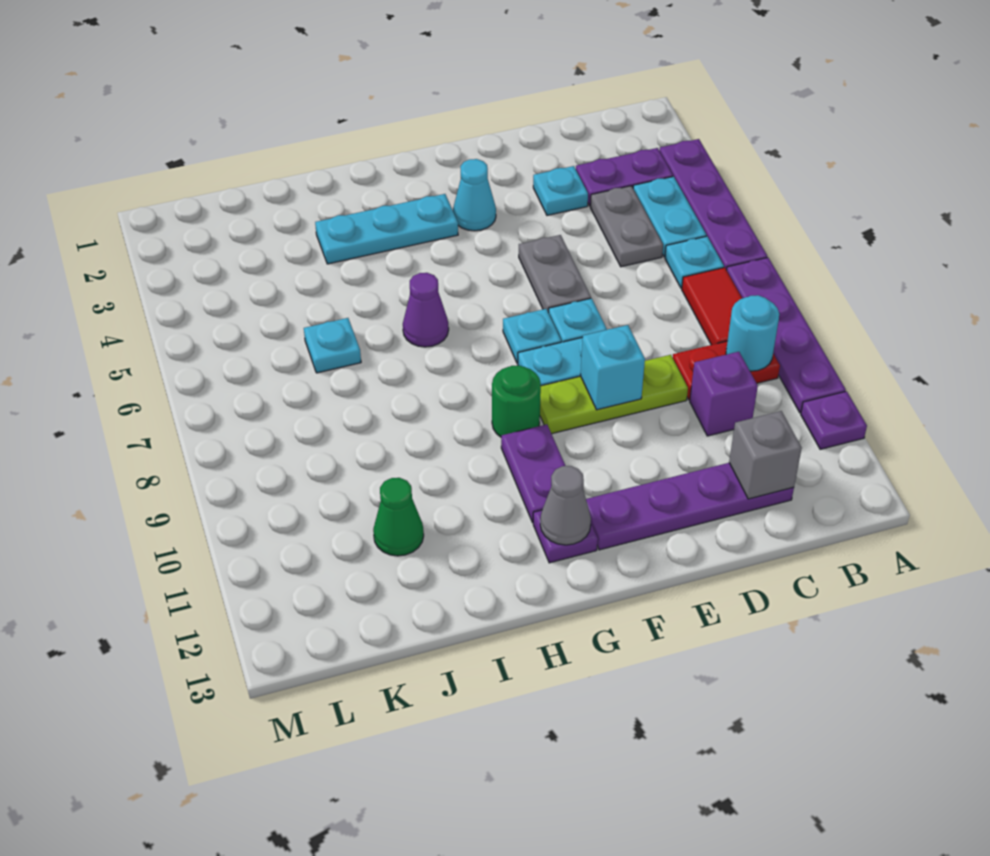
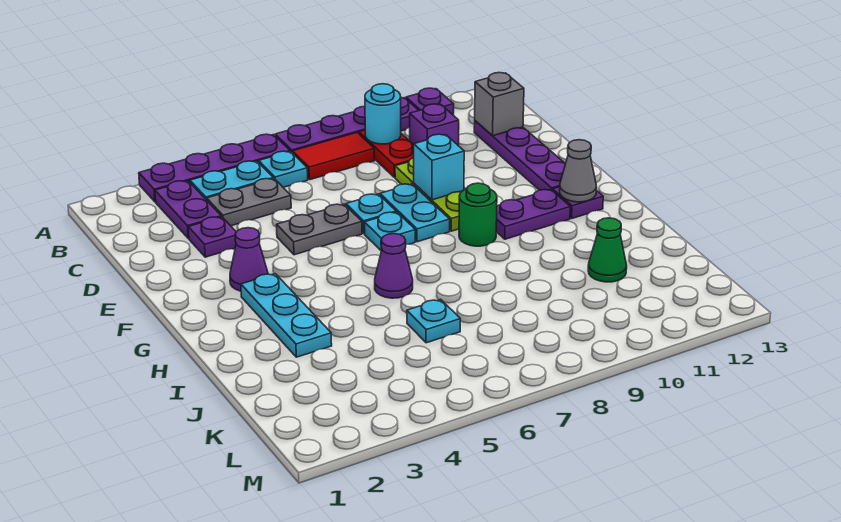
cyan plate D3 level 1 -> purple plate D3 level 1
cyan cone F3 level 1 -> purple cone F3 level 1

